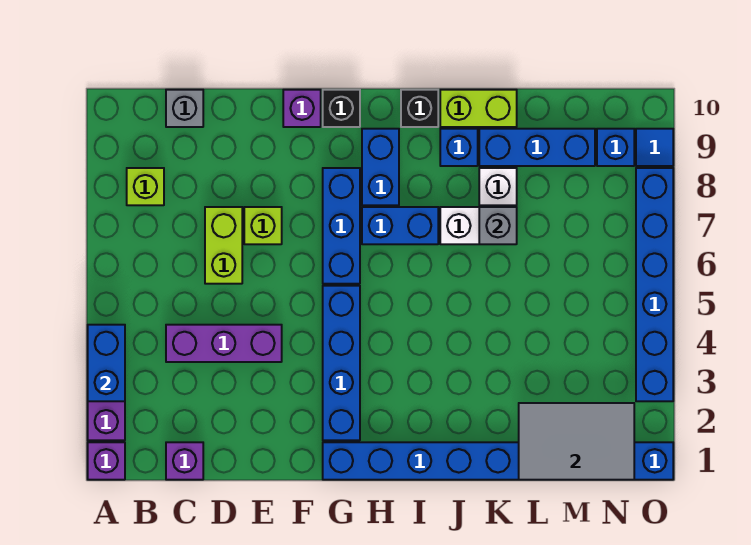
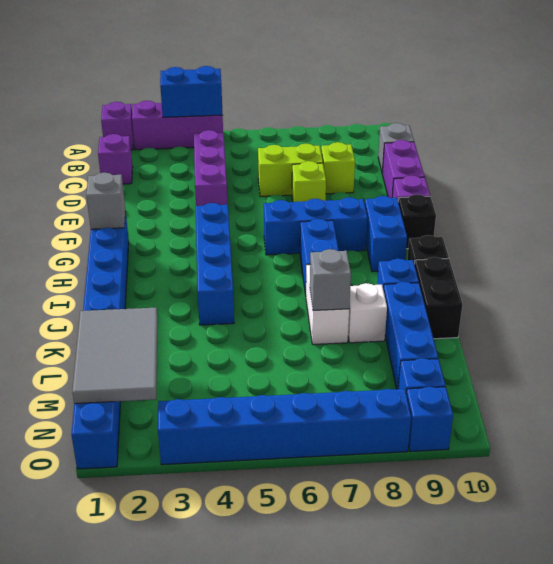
lime brick B8 level 1 -> lime brick D8 level 1
none -> purple brick D10:E10 level 1
none -> grey brick G1 level 2
blue brick G2:G5 level 1 -> blue brick G4:J4 level 1
blue brick H8:H9 level 1 -> blue brick G9:H9 level 1
lime brick J10:K10 level 1 -> black brick J10:K10 level 1
blue tile O9 level 1 -> blue brick O9 level 1

